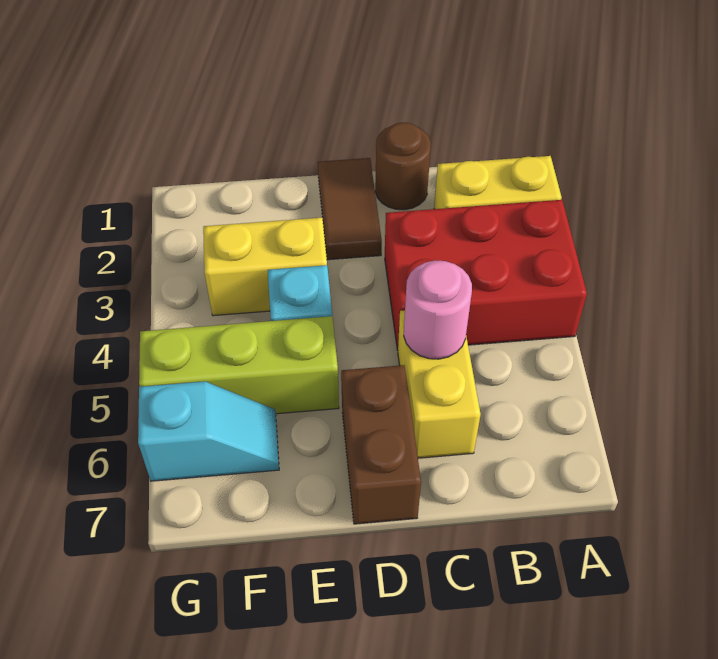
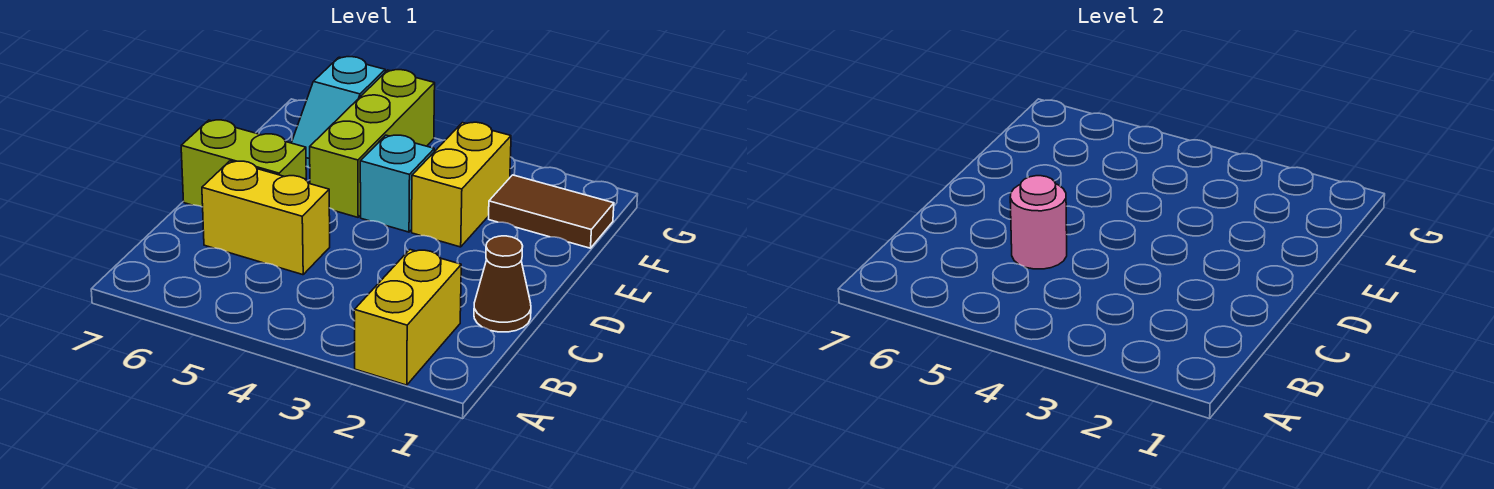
red brick A3:C4 level 1 -> none
brown round brick C1 level 1 -> brown cone C1 level 1
brown tile D1:D2 level 1 -> brown tile F1:F2 level 1
brown brick D6:D7 level 1 -> lime brick D6:D7 level 1

